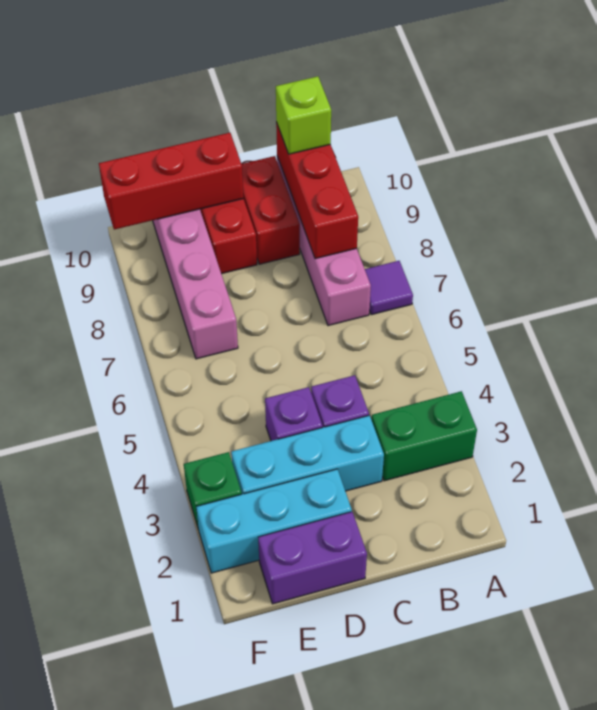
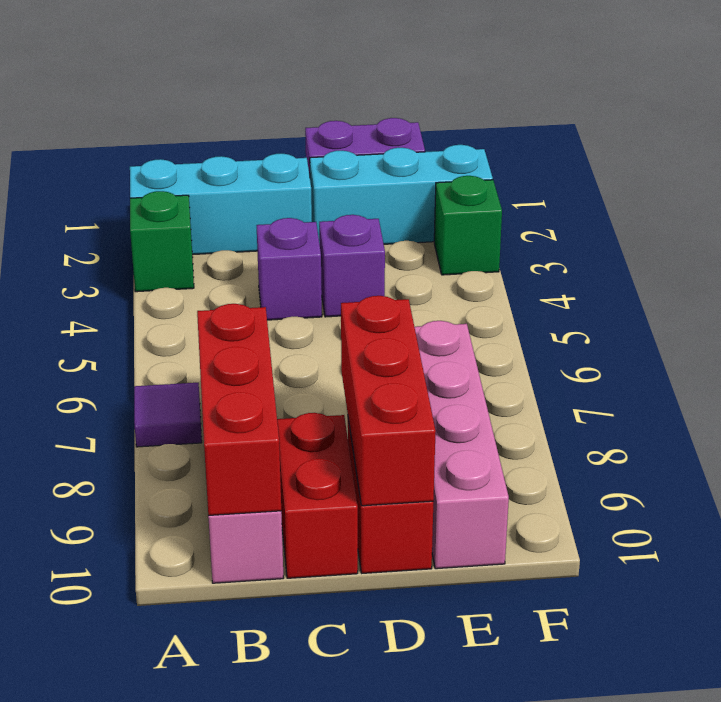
green brick A3:B3 level 1 -> green brick A3 level 1
lime brick B10 level 3 -> none
cyan brick C3:E3 level 1 -> cyan brick A2:C2 level 1
red brick D10:F10 level 2 -> red brick D8:D10 level 2

